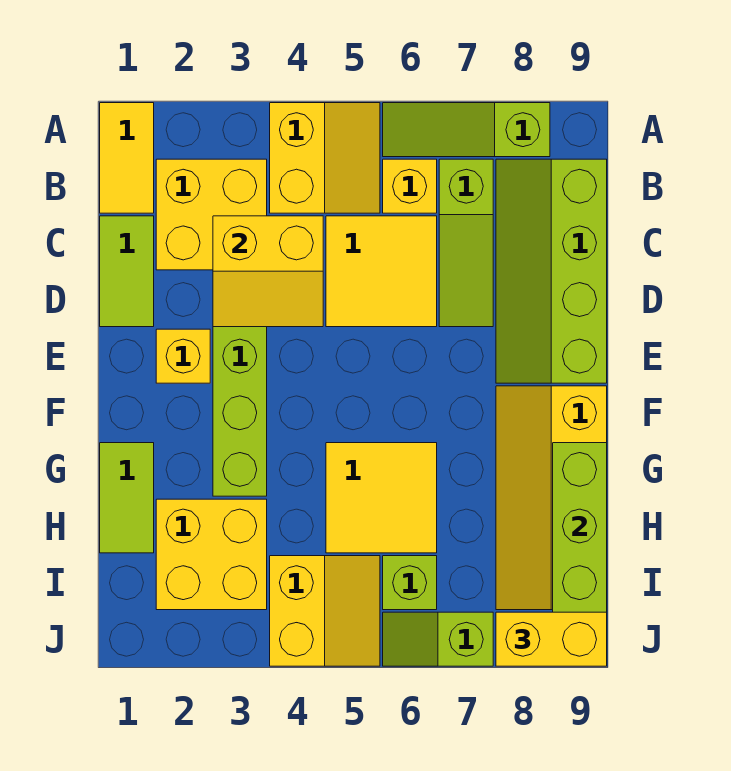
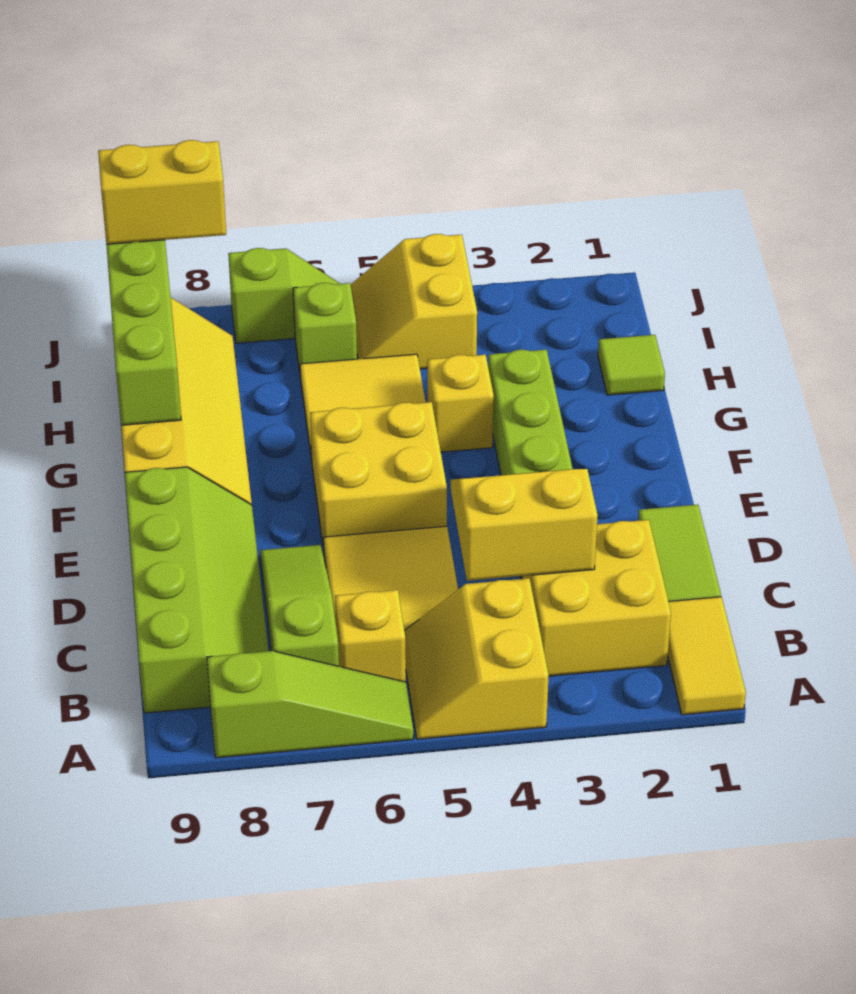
yellow brick E2 level 1 -> yellow brick G4 level 1
lime tile G1:H1 level 1 -> lime tile H1 level 1
yellow brick H2:I3 level 1 -> yellow brick E5:F6 level 1

